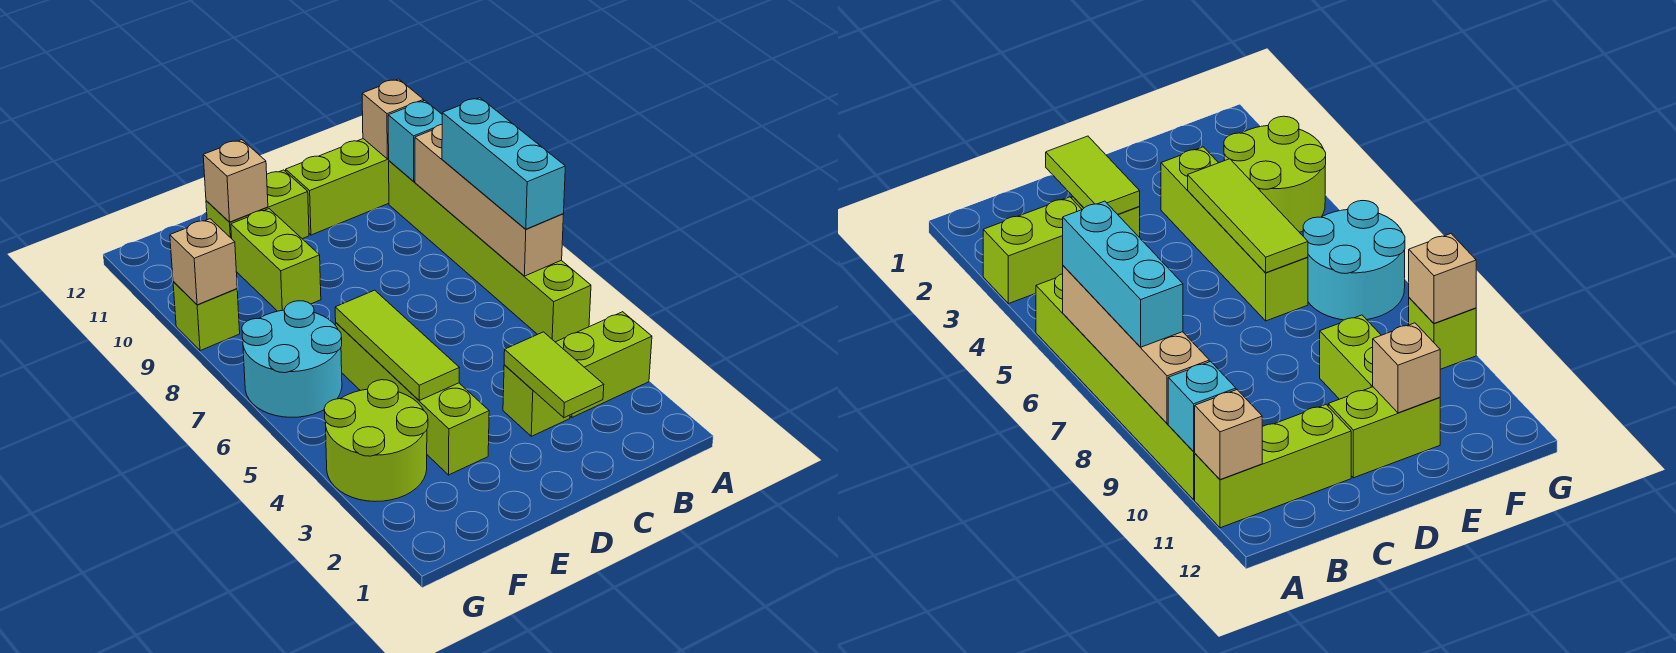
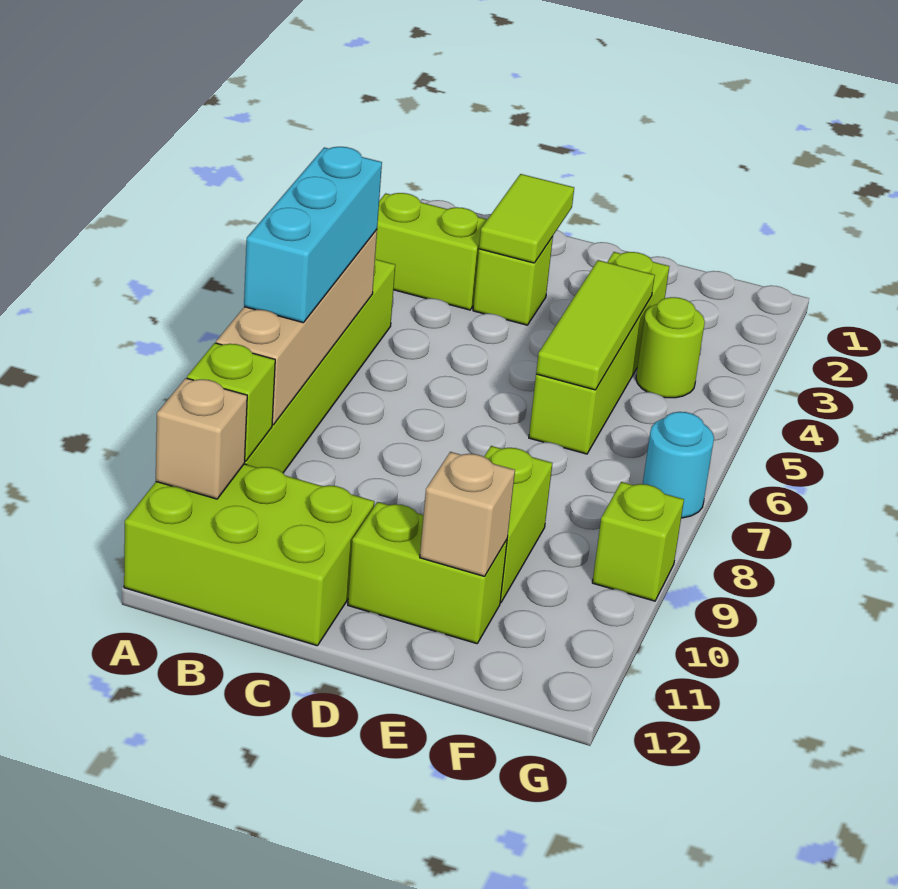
cyan brick A10 level 2 -> lime brick A10 level 2
lime brick A11:C11 level 1 -> lime brick A11:C12 level 1
lime round brick F3:G4 level 1 -> lime round brick F4 level 1
cyan round brick F6:G7 level 1 -> cyan round brick G7 level 1
tan brick G9 level 2 -> none

